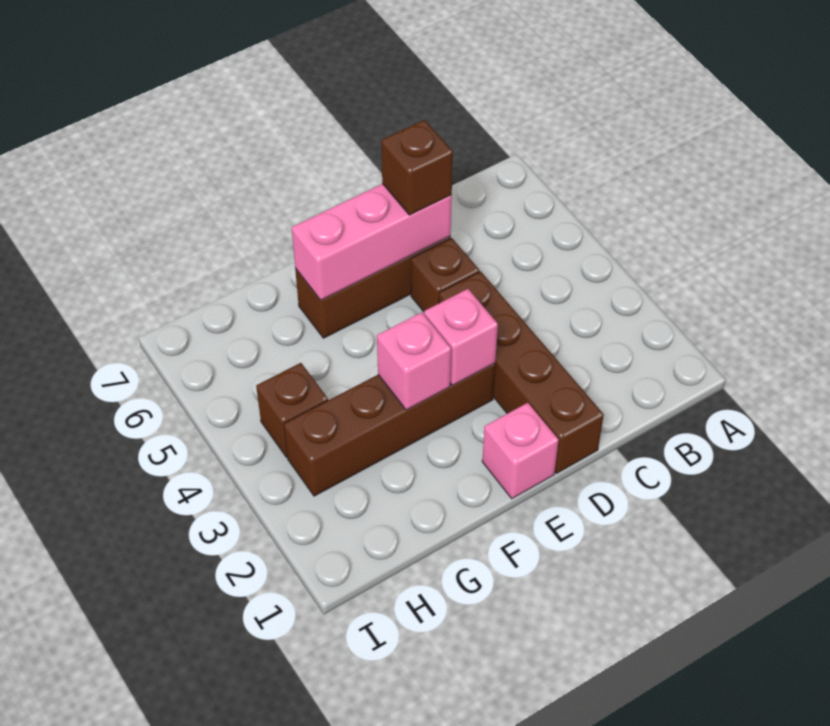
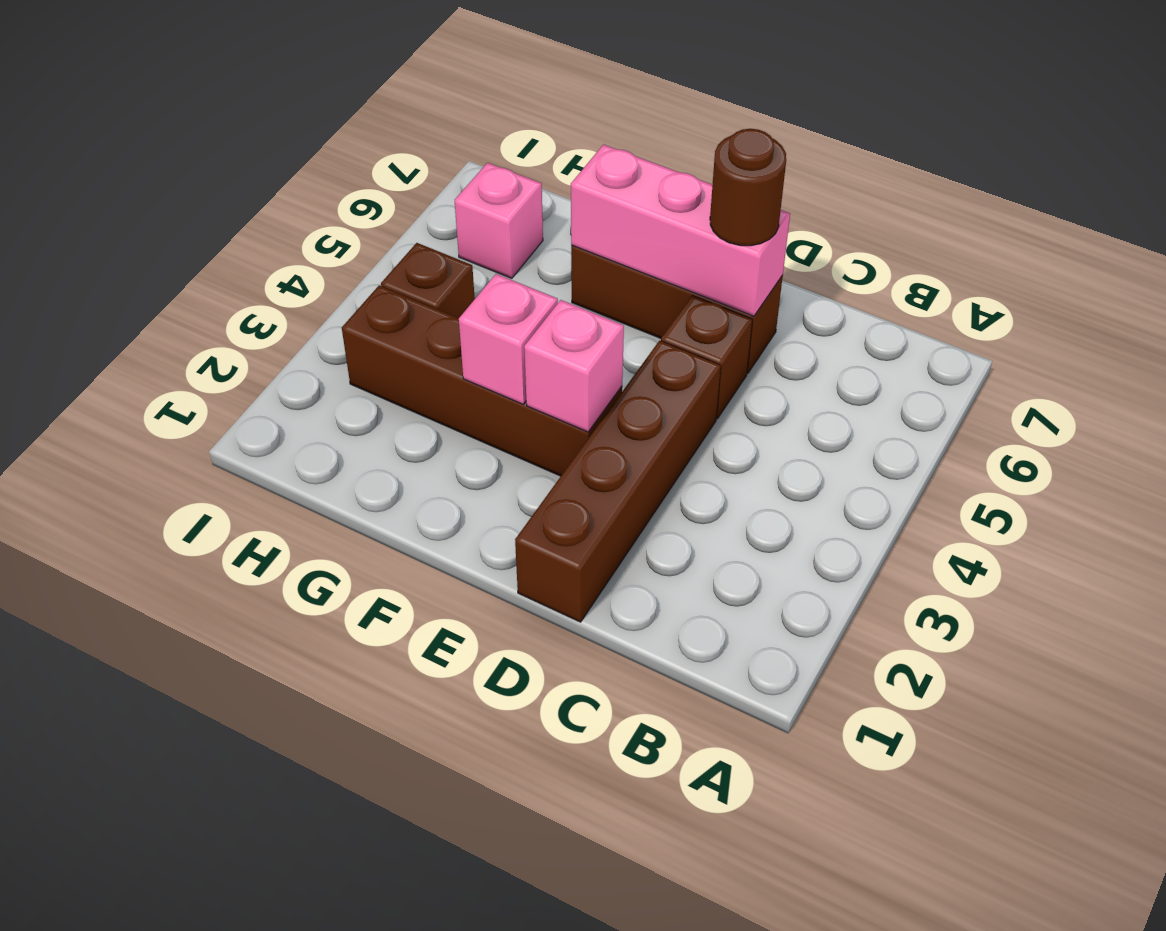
brown brick D6 level 3 -> brown round brick D6 level 3
pink brick E1 level 1 -> pink brick H6 level 1

